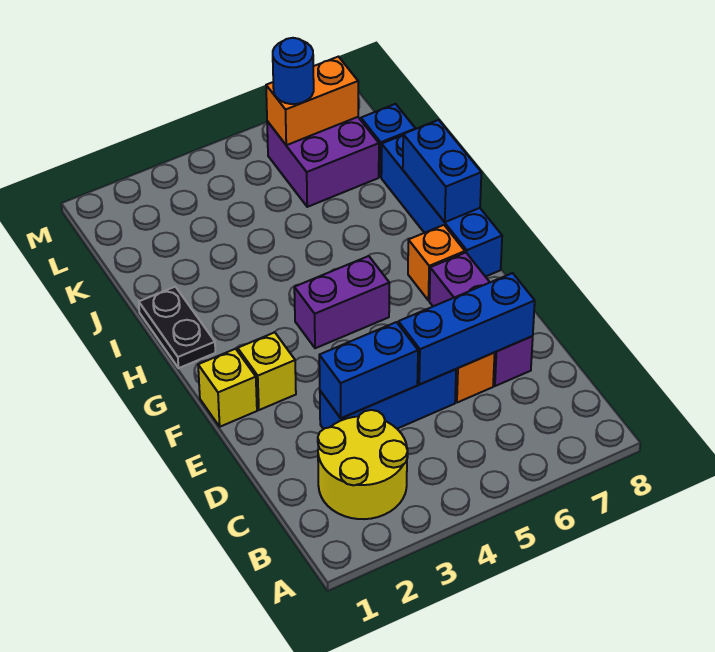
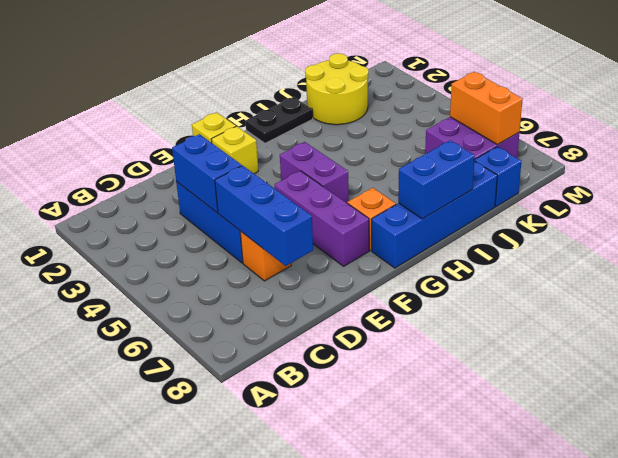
yellow round brick B2:C3 level 1 -> yellow round brick J1:K2 level 1
purple brick D7:F7 level 1 -> purple brick F5:F7 level 1
blue round brick L6 level 3 -> none

